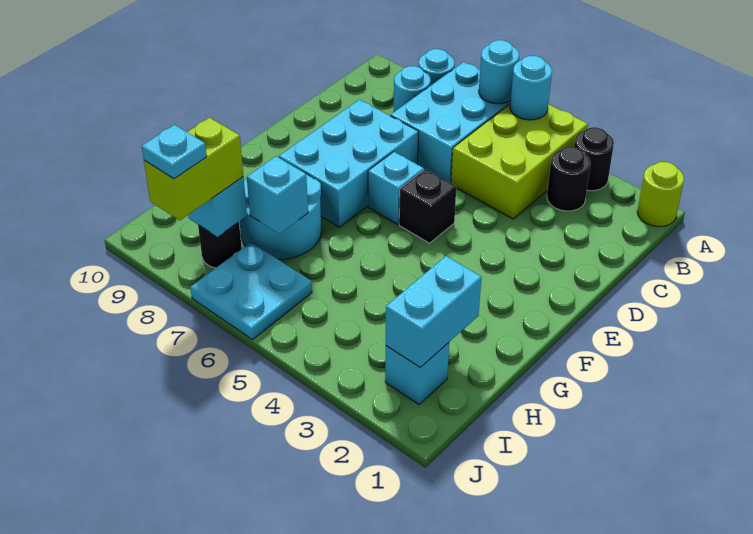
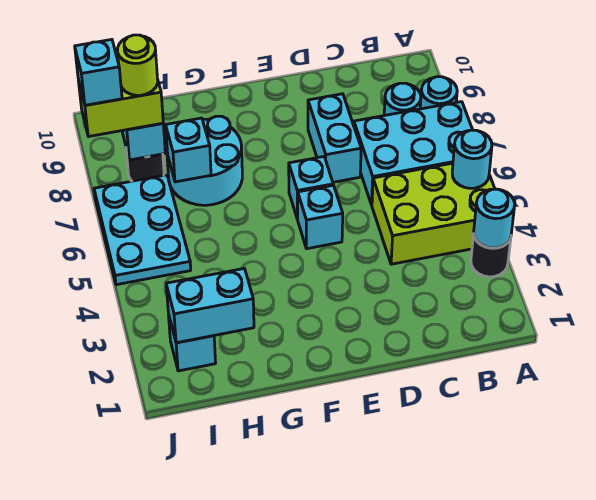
lime round brick A1 level 1 -> lime round brick I8 level 4
cyan round brick A6 level 2 -> cyan round brick A3 level 2
black round brick B3 level 1 -> none
cyan brick D7:F8 level 1 -> cyan brick D7:D8 level 1
black brick E5 level 1 -> cyan brick E5 level 1
cyan plate I6:J7 level 1 -> cyan plate I5:J7 level 1
cyan plate J8 level 4 -> cyan brick J8 level 4

